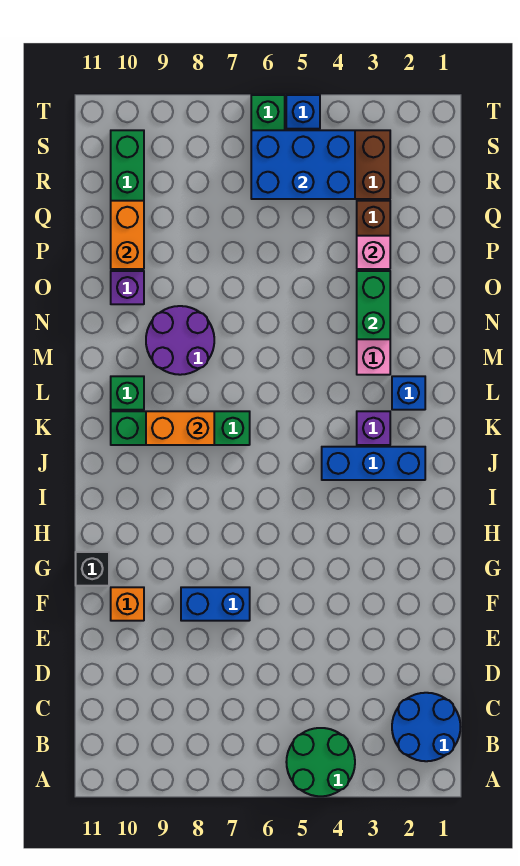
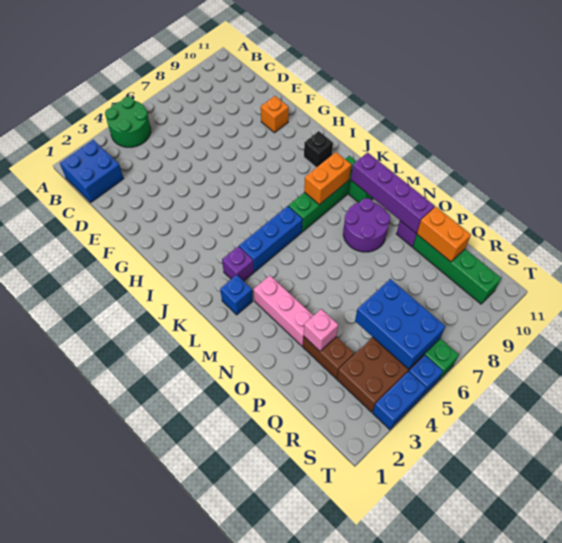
blue round brick B1:C2 level 1 -> blue brick B1:C2 level 1
blue brick F7:F8 level 1 -> blue brick T3:T4 level 1
black brick G11 level 1 -> black brick I10 level 1
blue brick J2:J4 level 1 -> blue brick K4:K6 level 1
none -> purple brick L10:O10 level 2
green brick N3:O3 level 2 -> none
blue brick R4:S6 level 2 -> blue brick Q5:S6 level 2

